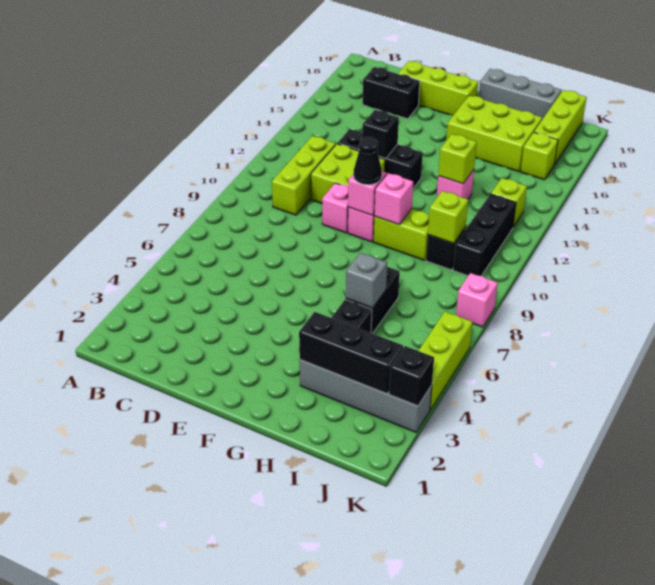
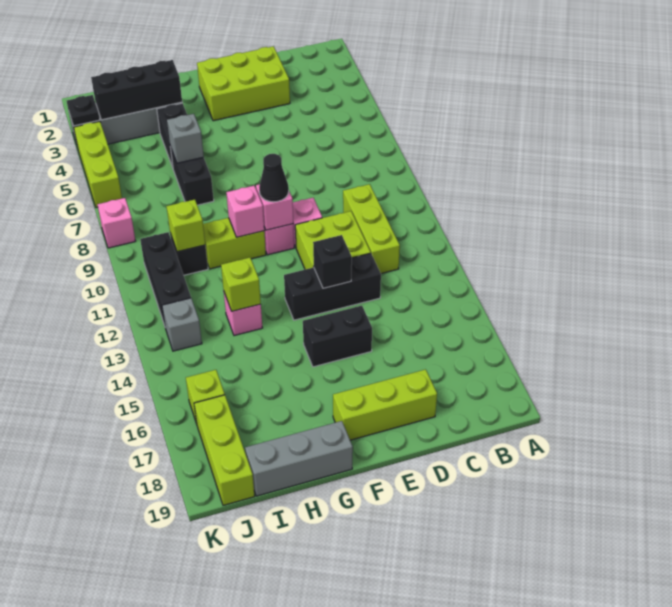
black brick C17:D17 level 1 -> black brick E15:F15 level 1
lime brick G16:I17 level 1 -> lime brick D2:F3 level 1
lime brick J13 level 1 -> grey brick J13 level 1
black brick K3 level 2 -> black plate K3 level 2

